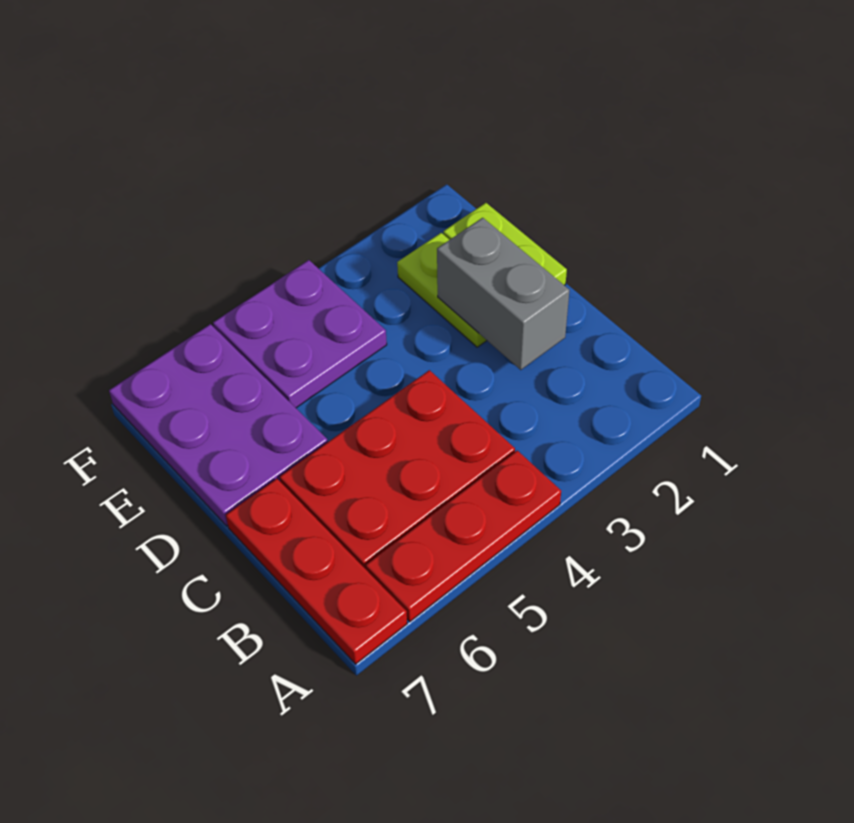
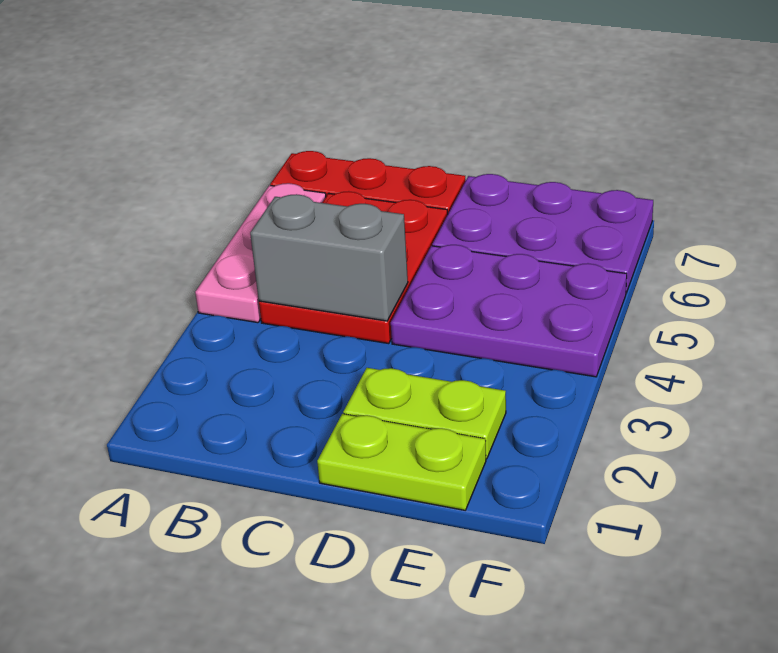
red plate A4:A6 level 1 -> pink plate A4:A6 level 1
grey brick C2:D2 level 2 -> grey brick B4:C4 level 2
purple plate E4:F5 level 1 -> purple plate D4:F5 level 1

